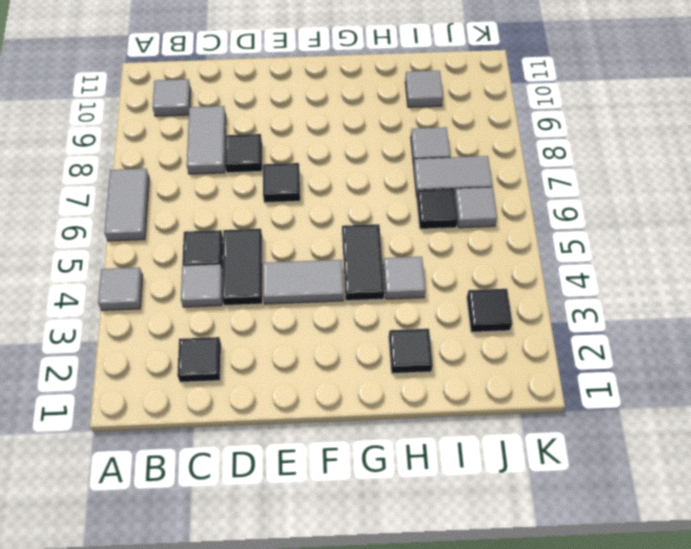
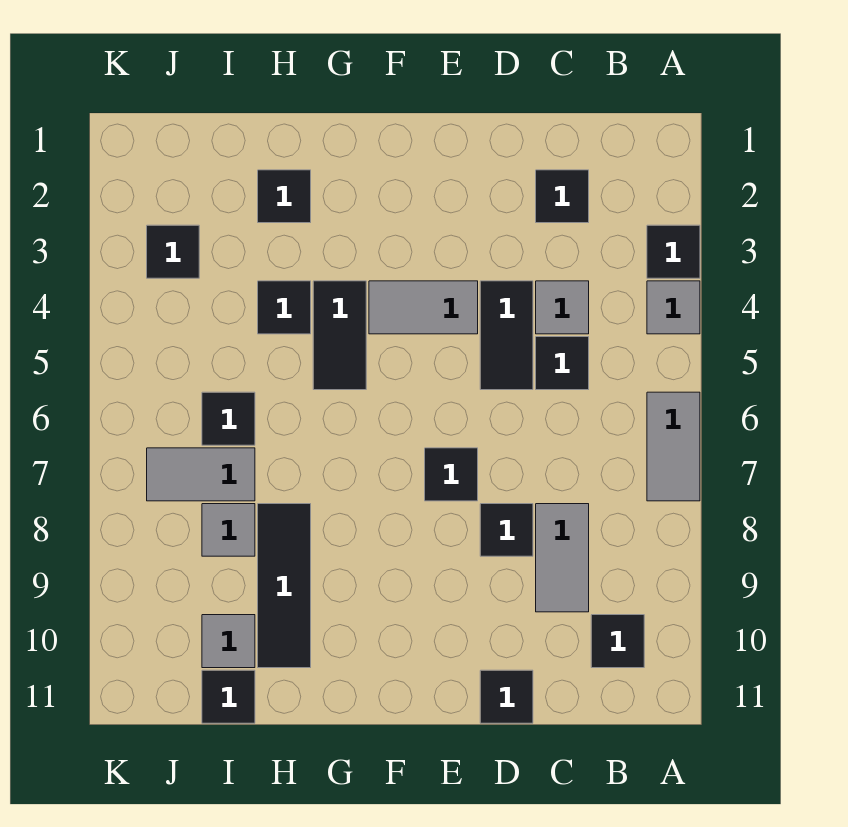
none -> black tile A3 level 1
grey tile B10 level 1 -> black tile B10 level 1
none -> black tile D11 level 1
grey tile H4 level 1 -> black tile H4 level 1
none -> black tile H8:H10 level 1
none -> black tile I11 level 1
grey tile J6 level 1 -> none

